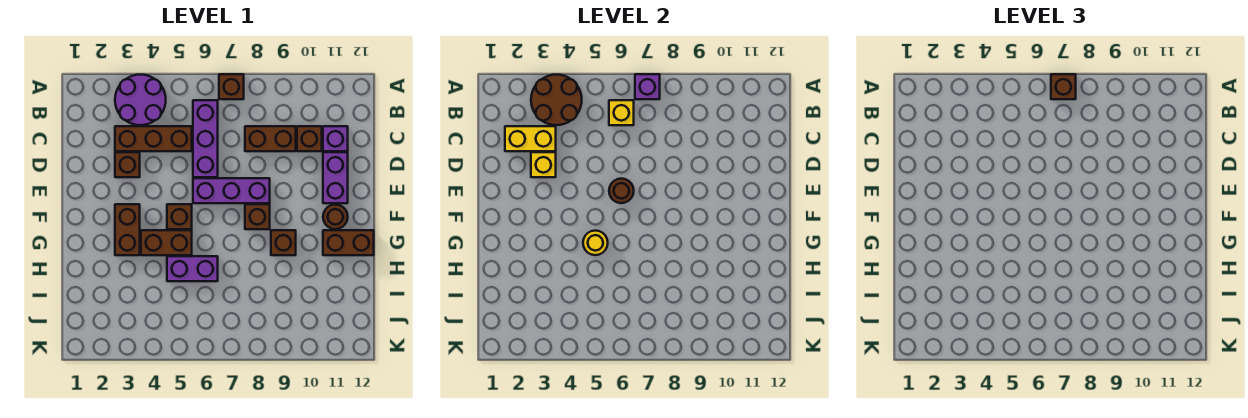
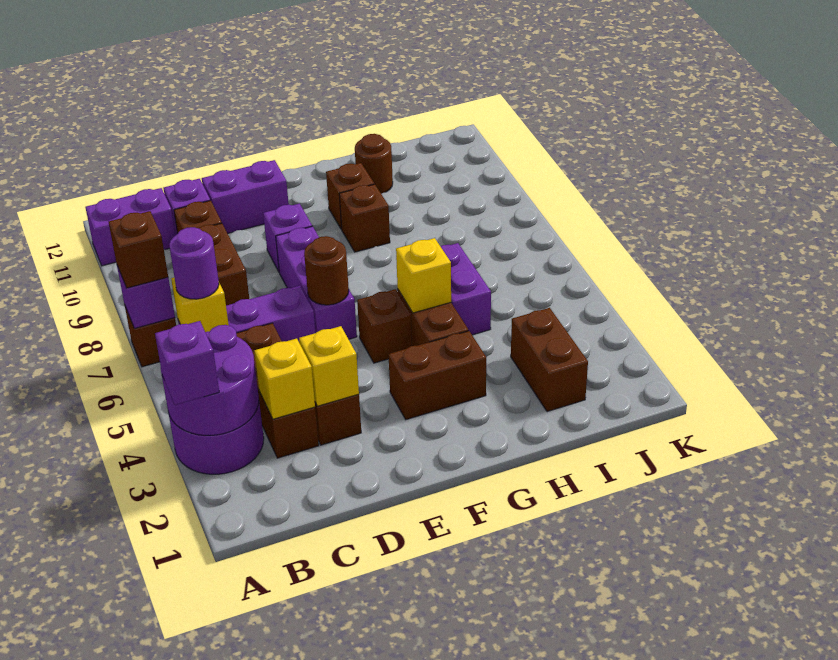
brown round brick A3:B4 level 2 -> purple round brick A3:B4 level 2
none -> purple brick A3 level 3
none -> purple brick A11:B11 level 1
none -> purple round brick B6 level 3
yellow brick C2:C3 level 2 -> yellow brick C3 level 2
none -> purple brick E9 level 1
brown brick F8 level 1 -> brown brick G10 level 1
brown round brick F11 level 1 -> brown round brick H11 level 1
yellow round brick G5 level 2 -> yellow brick G5 level 2
brown brick G11:G12 level 1 -> brown brick I2:I3 level 1

